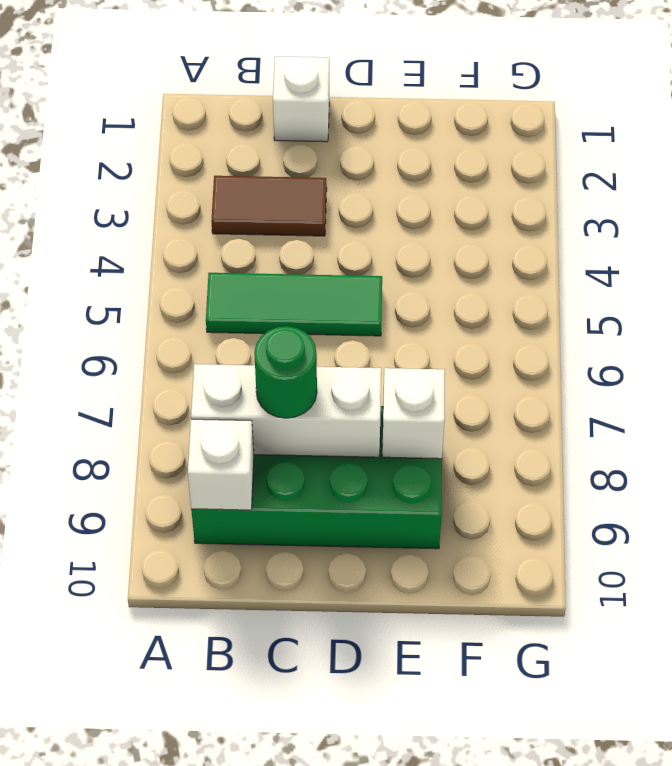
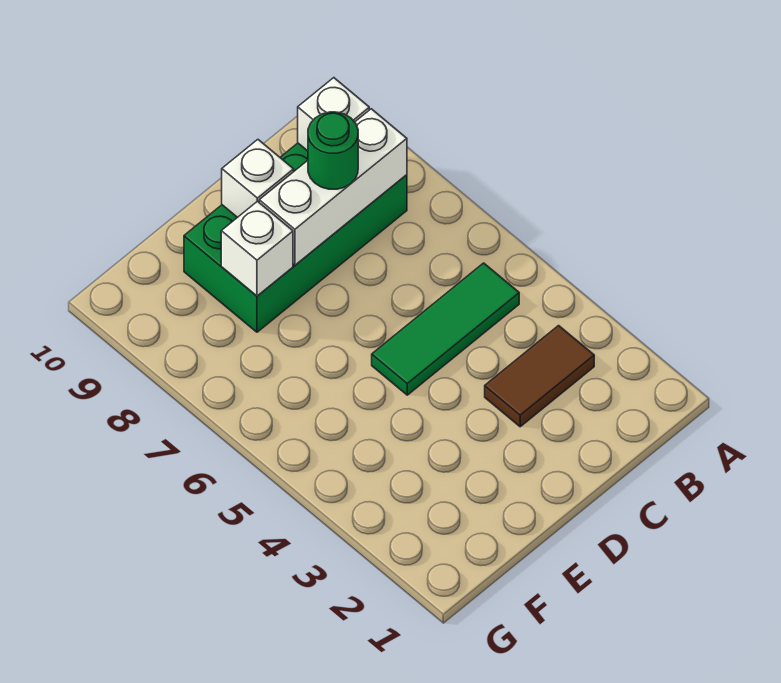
white brick C1 level 1 -> white brick D9 level 2

